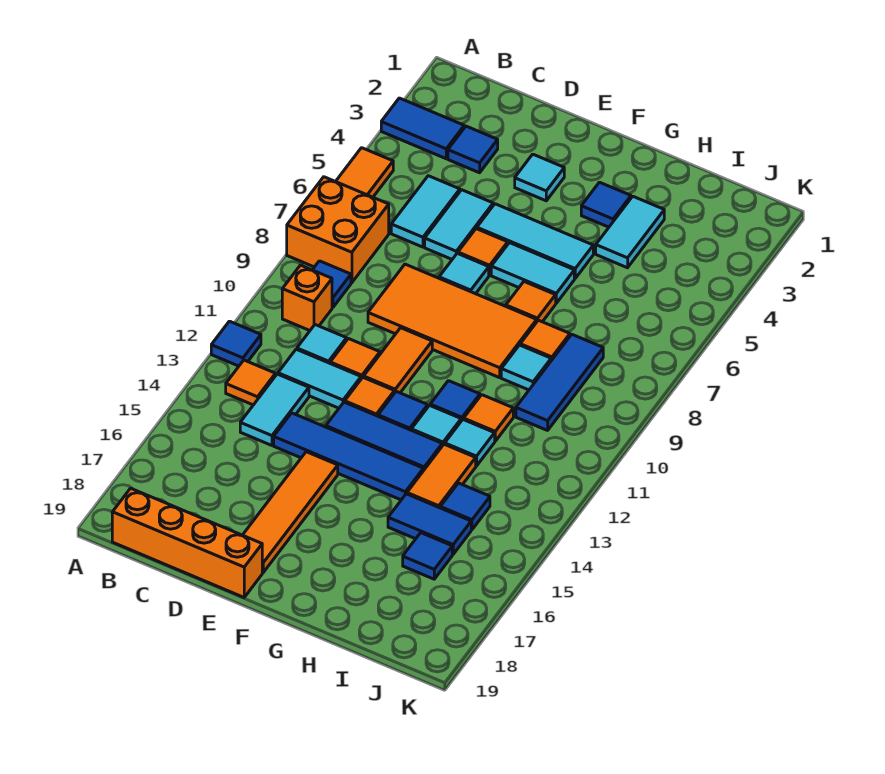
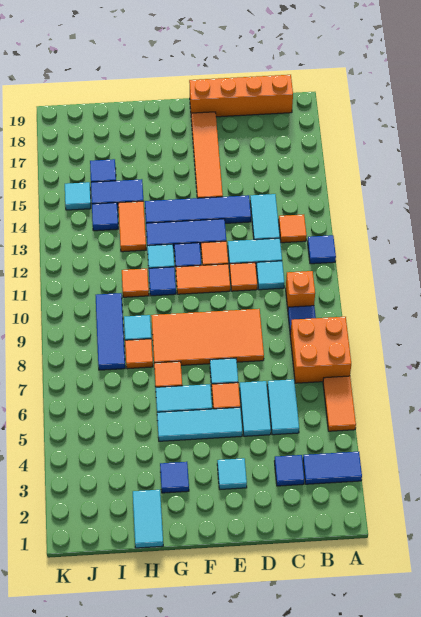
orange tile E10:E11 level 1 -> orange tile E11:F11 level 1
cyan tile H3:H4 level 1 -> cyan tile H1:H2 level 1
cyan tile H12 level 1 -> cyan tile J15 level 1

